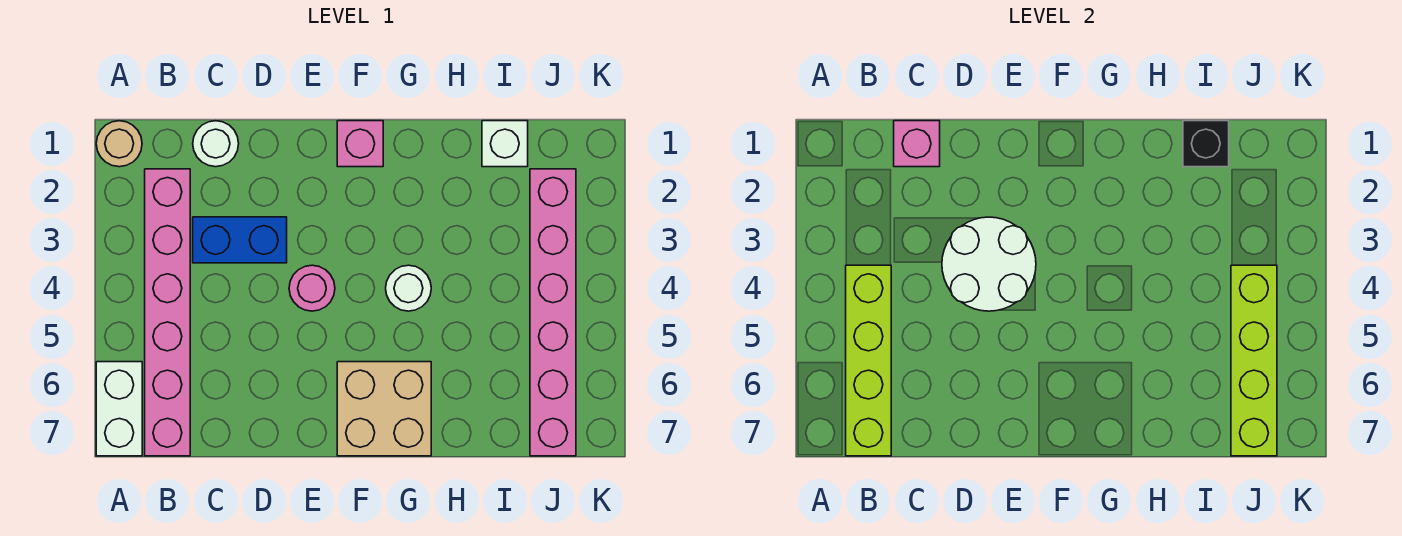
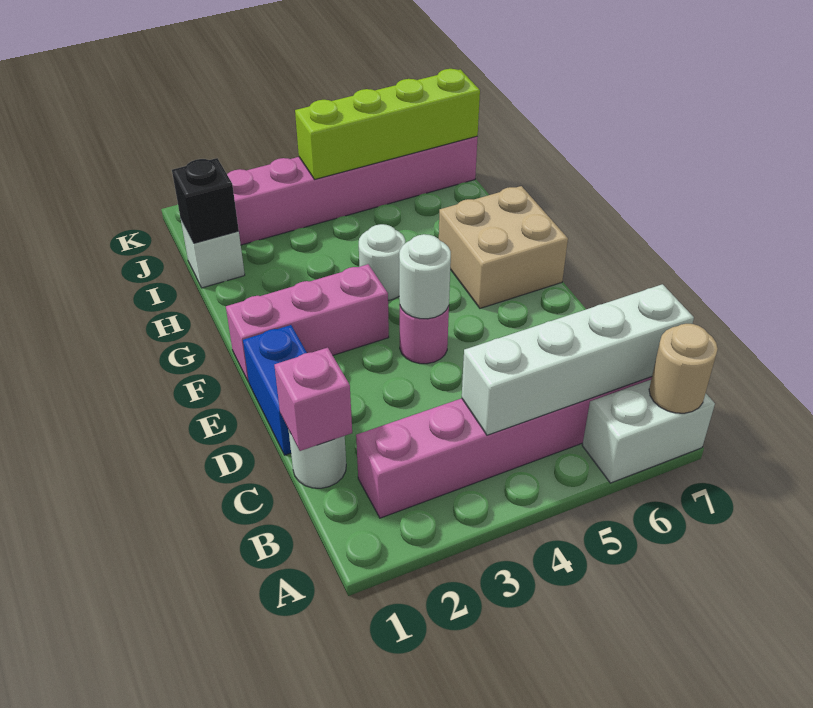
tan round brick A1 level 1 -> tan round brick A7 level 2
lime brick B4:B7 level 2 -> white brick B4:B7 level 2
blue brick C3:D3 level 1 -> blue brick D1:E1 level 1
white round brick D3:E4 level 2 -> white round brick E4 level 2
pink brick F1 level 1 -> pink brick F1:F3 level 1

